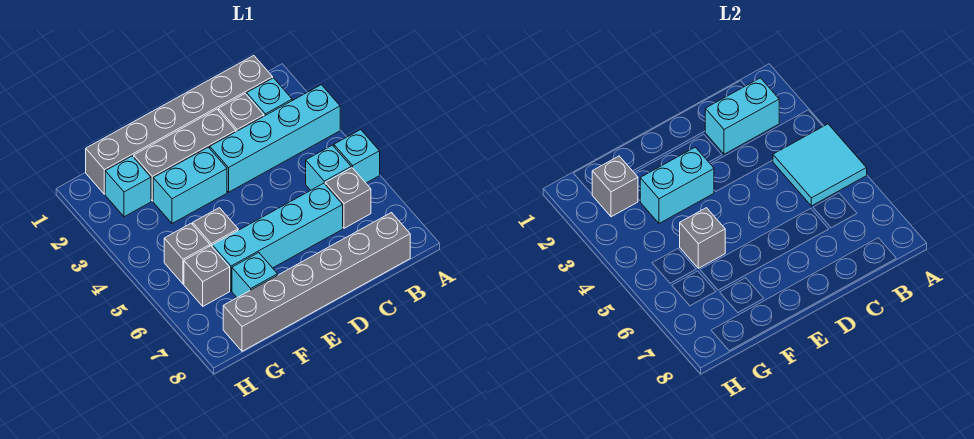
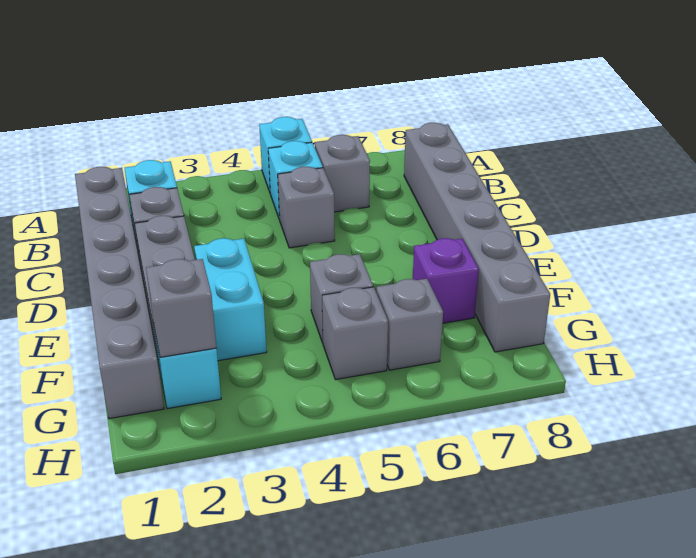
cyan brick A3:D3 level 1 -> none
cyan tile A4:B5 level 2 -> none
cyan brick B2:C2 level 2 -> none
cyan brick C6:F6 level 1 -> none
cyan brick E3:F3 level 2 -> none
grey brick F5 level 2 -> grey brick C5 level 1
cyan brick F7 level 1 -> purple brick F7 level 1

